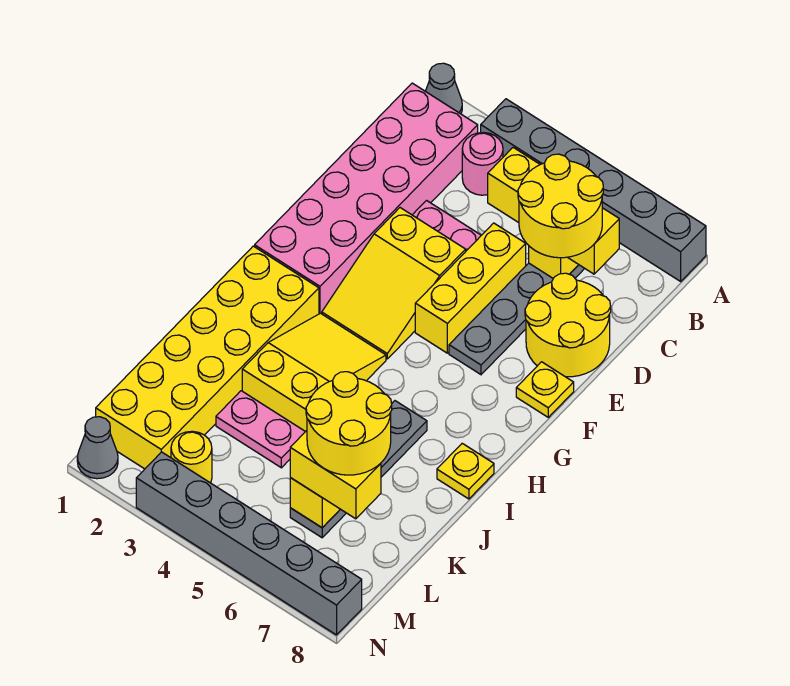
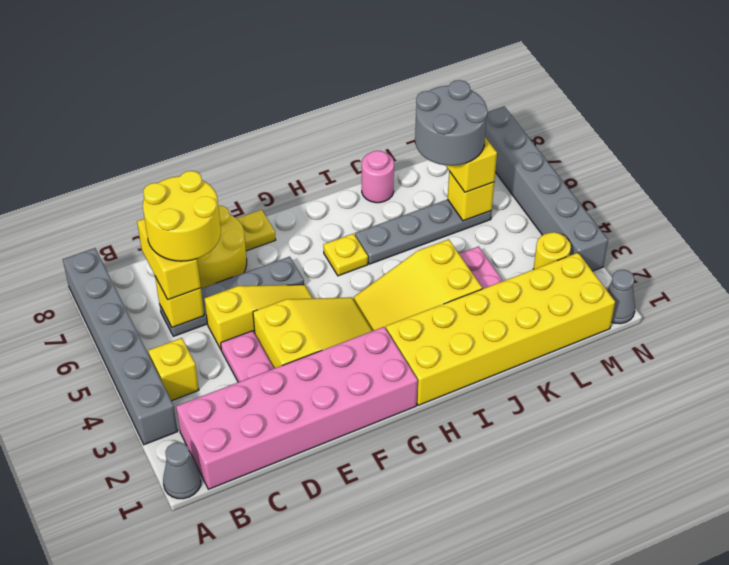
pink round brick B3 level 1 -> pink round brick J8 level 1
yellow brick D5:F5 level 1 -> yellow slope D5:F5 level 1 top D
yellow plate I8 level 1 -> yellow plate H6 level 1
yellow round brick K6:L7 level 4 -> grey round brick K6:L7 level 4

